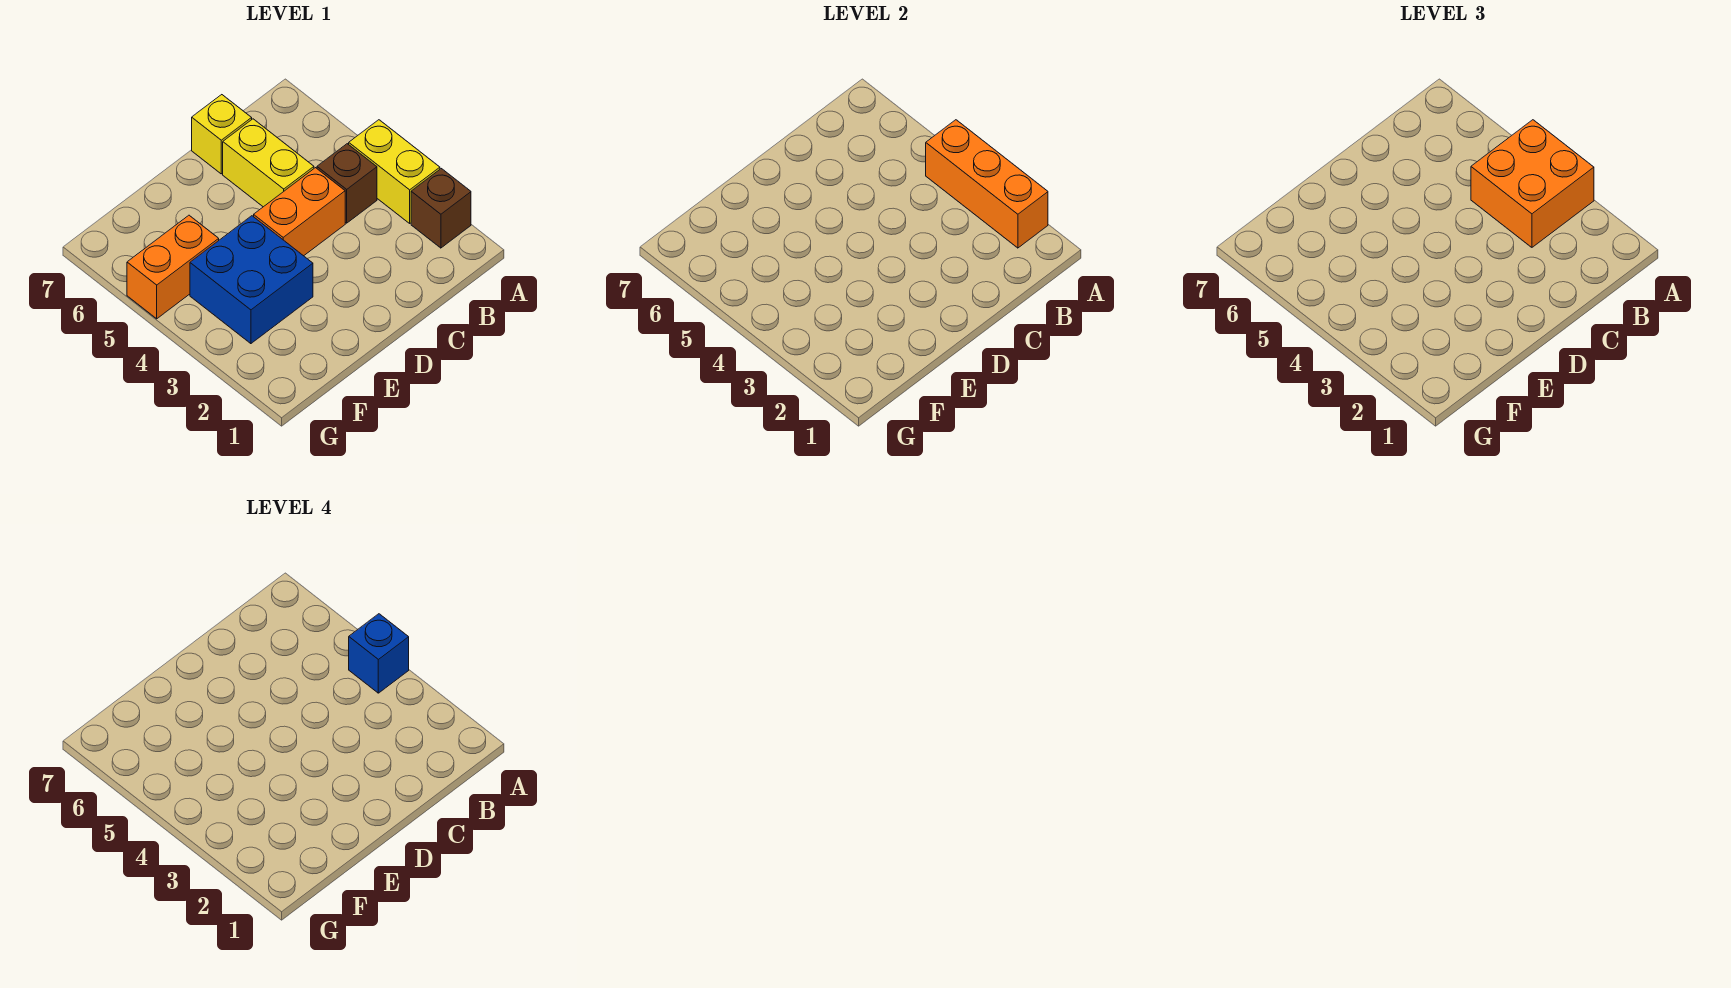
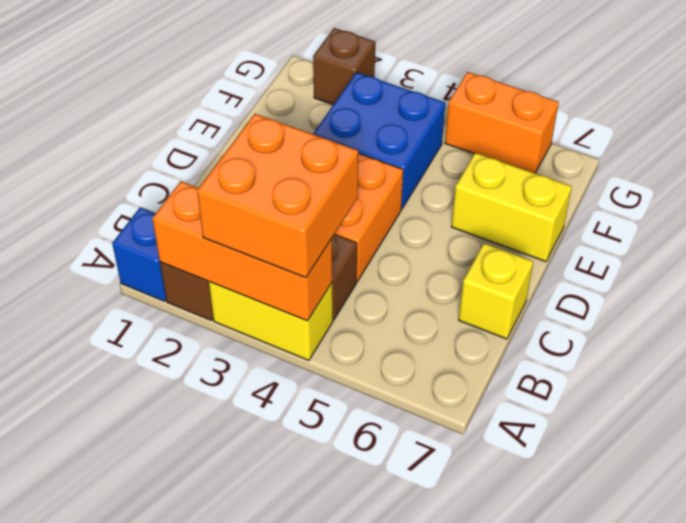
blue brick A4 level 4 -> blue brick A1 level 1
yellow brick C5:C6 level 1 -> yellow brick E6:E7 level 1
orange brick F5:G5 level 1 -> orange brick G5:G6 level 1
none -> brown brick G2 level 1

